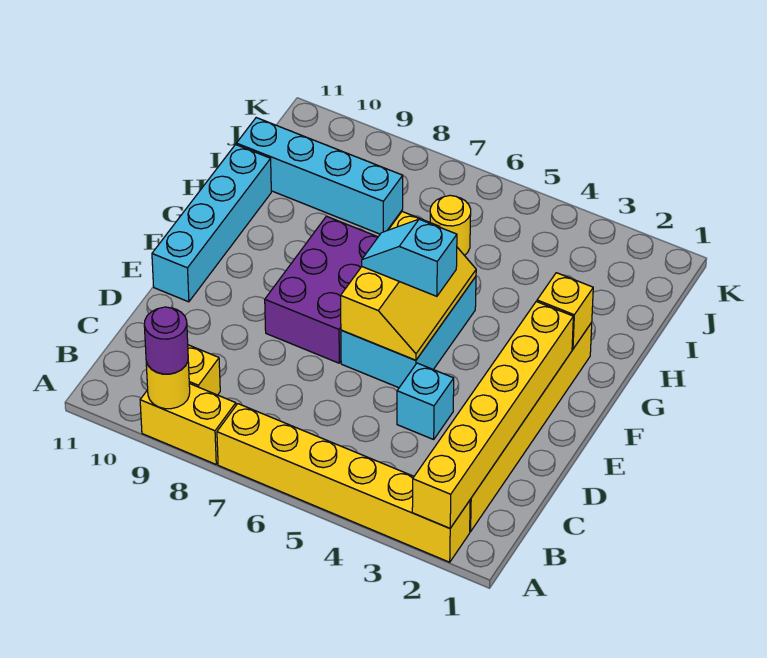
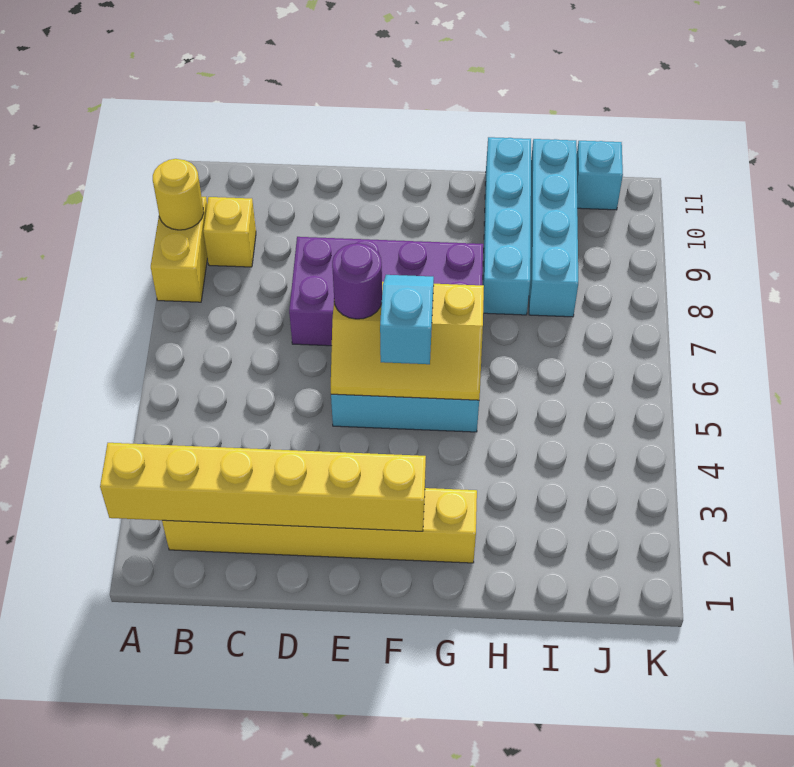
yellow brick A2:A7 level 1 -> none
purple round brick A9 level 3 -> purple round brick E6 level 3
cyan brick D4 level 1 -> cyan brick J11 level 1
purple brick E7:G8 level 1 -> purple brick D7:G8 level 1
cyan brick E11:H11 level 1 -> cyan brick H8:H11 level 1
yellow brick G2 level 2 -> none
yellow round brick I6 level 1 -> none

